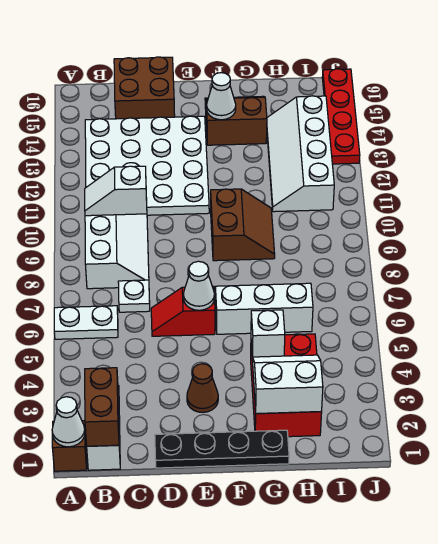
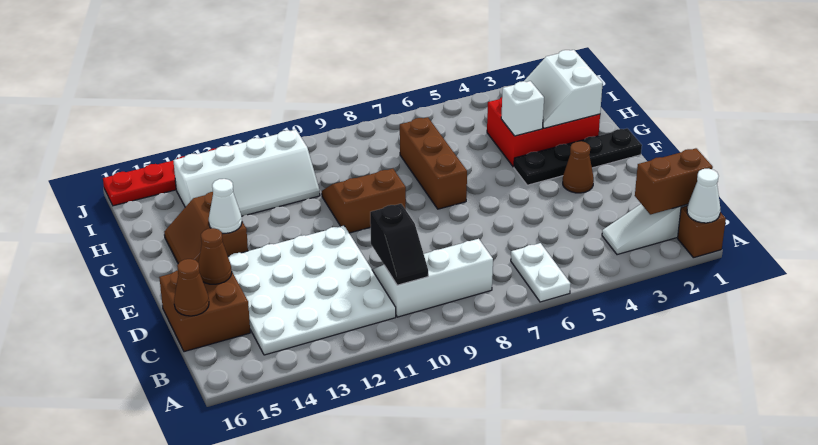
white slope B10:C10 level 2 top C -> black slope B10:C10 level 2 top C
white plate C7 level 1 -> none
none -> brown cone C16 level 2
black plate D1:G1 level 1 -> black plate F1:F4 level 1
red slope D6:E6 level 1 top E -> none
none -> brown cone D15 level 2
white cone E6 level 2 -> none
white brick F6:H6 level 1 -> none
none -> brown brick F7:H7 level 1

